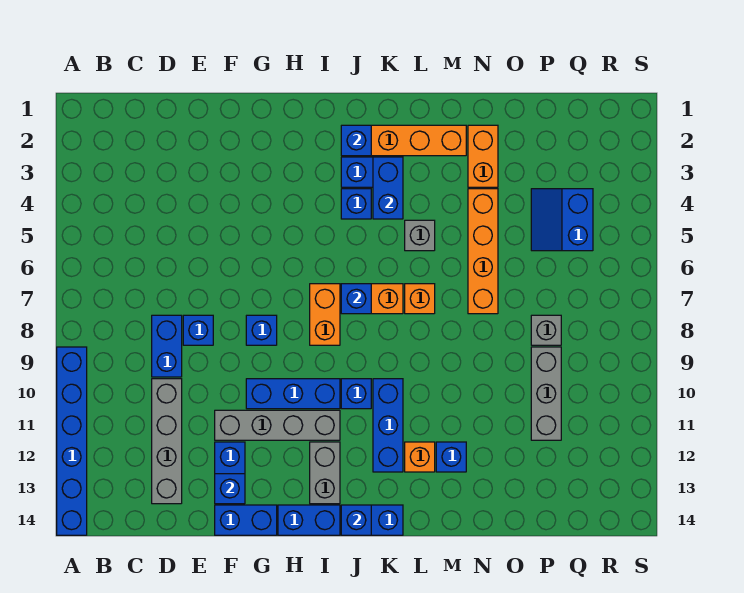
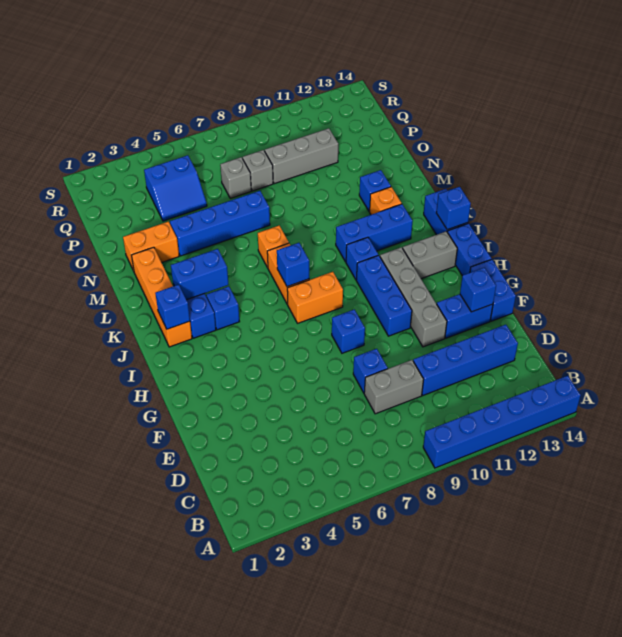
blue brick D8:D9 level 1 -> grey brick D8:D9 level 1
grey brick D10:D13 level 1 -> blue brick D10:D13 level 1
grey brick L5 level 1 -> grey brick P7 level 1
orange brick N4:N7 level 1 -> blue brick N4:N7 level 1

